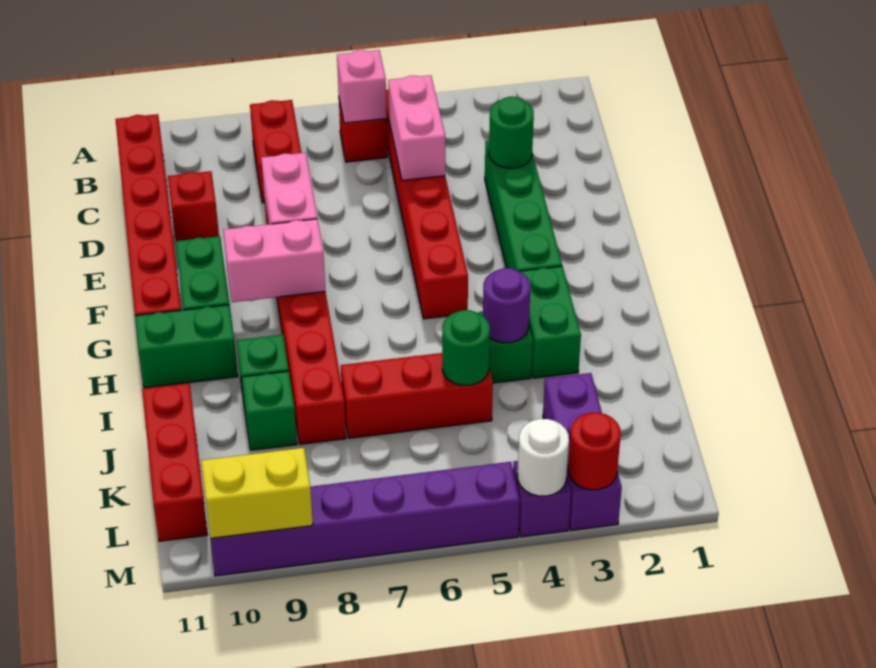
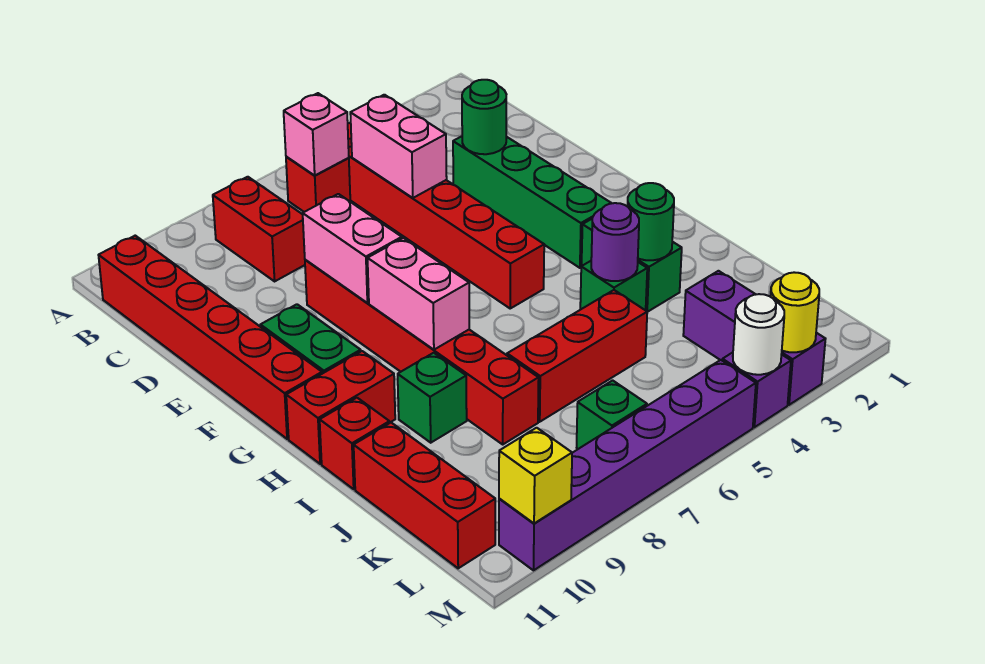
red brick D10 level 1 -> red brick I11 level 1
pink brick G8:G9 level 2 -> pink brick G8:H8 level 2
green brick H10:H11 level 1 -> red brick H10:H11 level 1
green round brick J5 level 2 -> green round brick I3 level 2
green brick J9 level 1 -> green brick L7 level 1
red round brick M3 level 2 -> yellow round brick M3 level 2
yellow brick M9:M10 level 2 -> yellow brick M10 level 2

